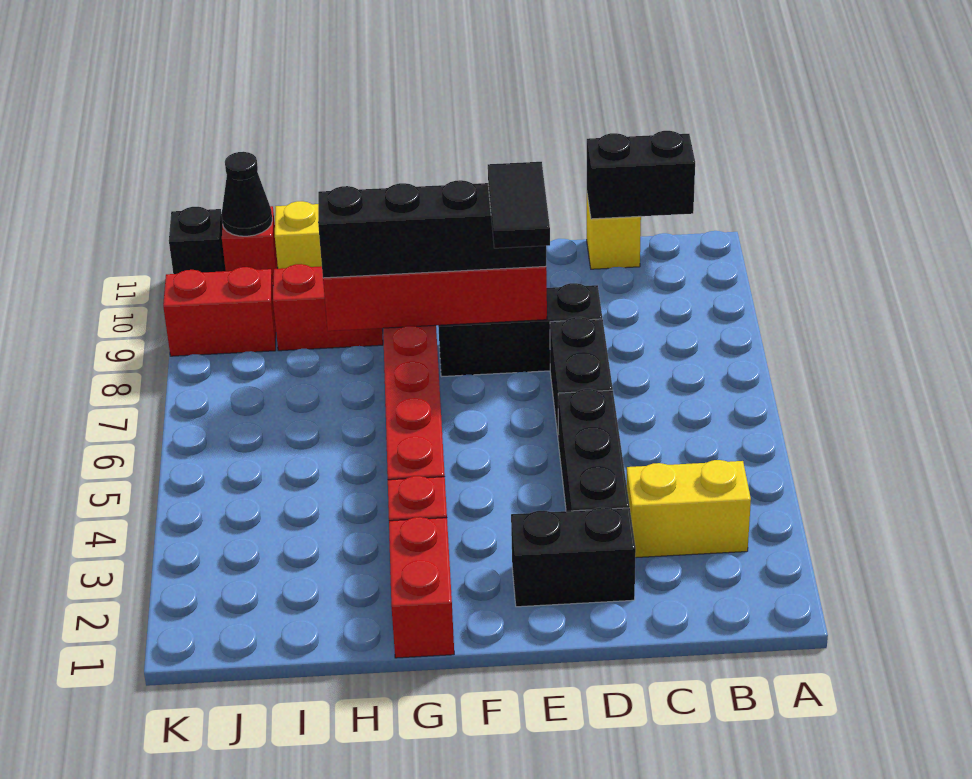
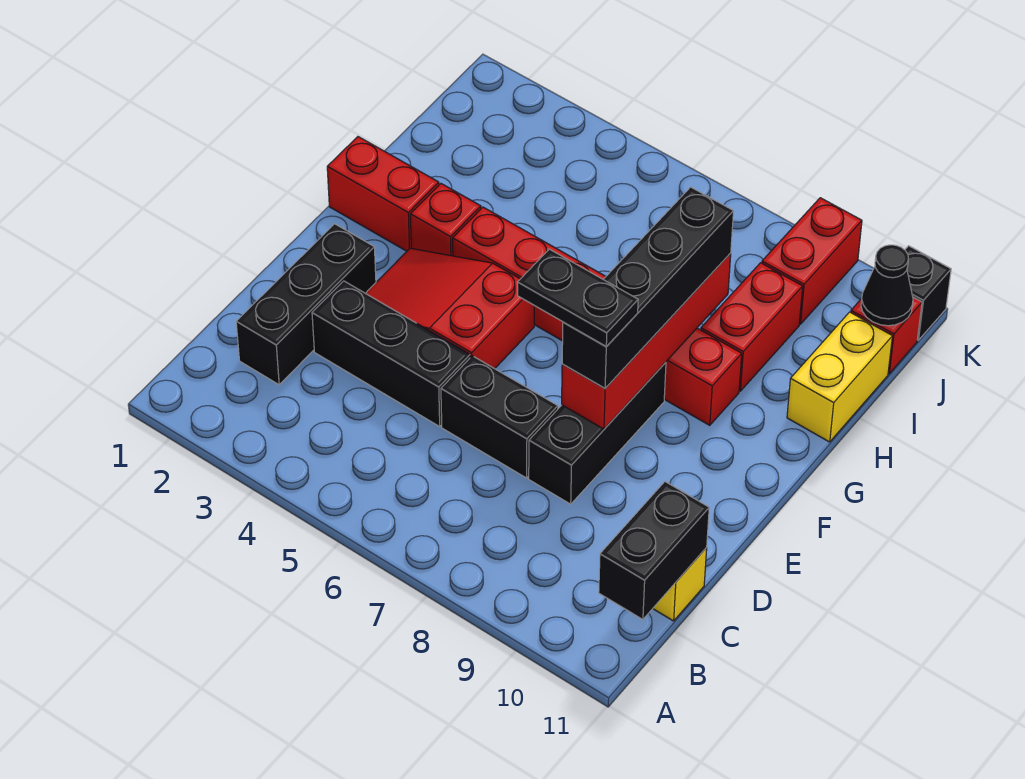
yellow brick B3:C3 level 1 -> none
black brick D2:E2 level 1 -> black brick C2:E2 level 1
none -> red slope E3:F5 level 1 top 5
black tile E7:E8 level 4 -> black plate E7:E8 level 4

